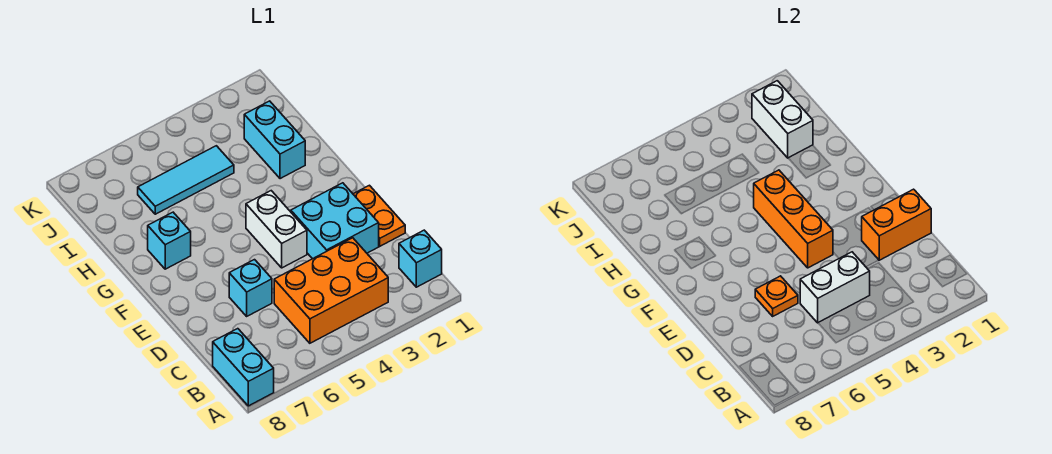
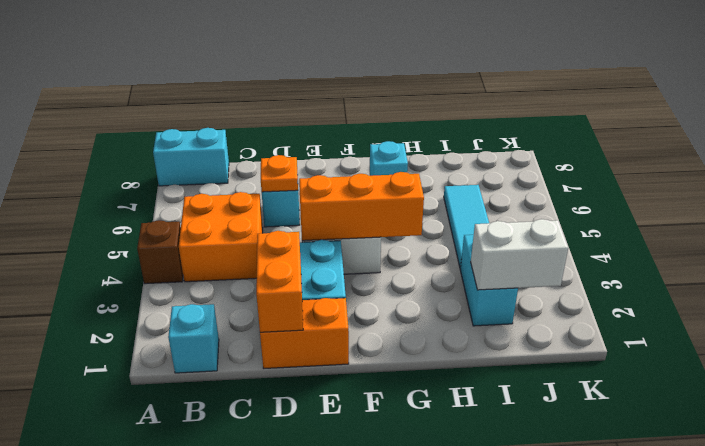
none -> brown brick A4 level 1
orange brick B3:C5 level 1 -> orange brick B4:C5 level 1
white brick C4:C5 level 2 -> none
orange plate D1:E1 level 1 -> orange brick D1:E1 level 1
cyan brick H2:I2 level 1 -> cyan brick I2:I3 level 1

